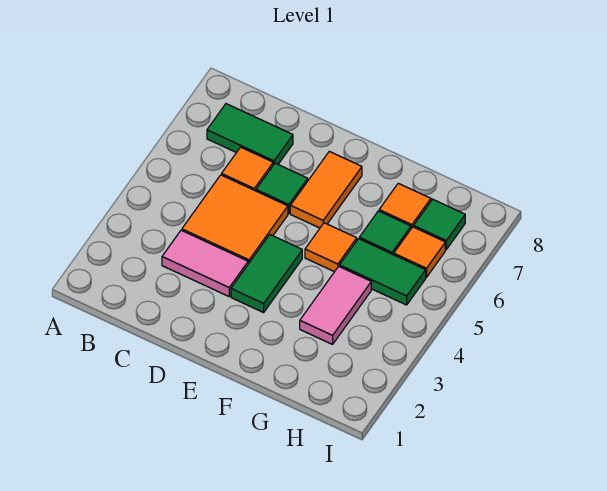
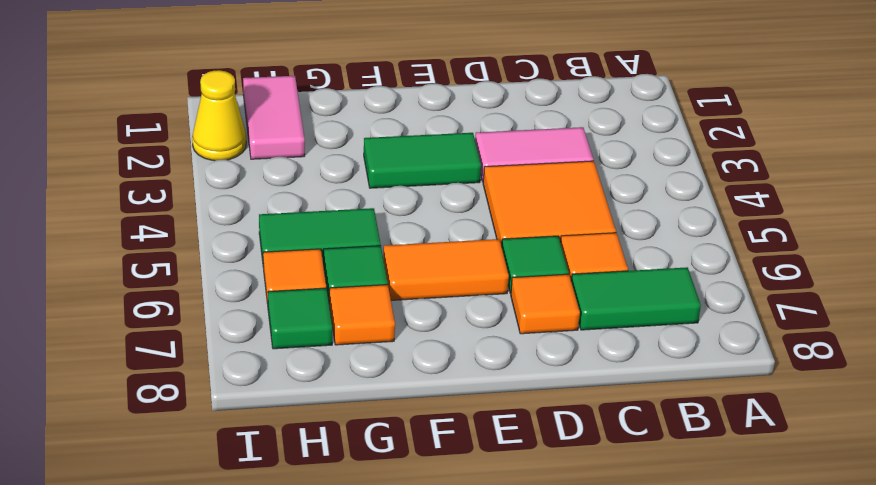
green tile E3:E4 level 1 -> green tile E3:F3 level 1
orange tile E6:E7 level 1 -> orange tile E6:F6 level 1
orange tile F5 level 1 -> orange tile D7 level 1
pink tile G3:G4 level 1 -> pink tile H1:H2 level 1
none -> yellow cone I2 level 1

